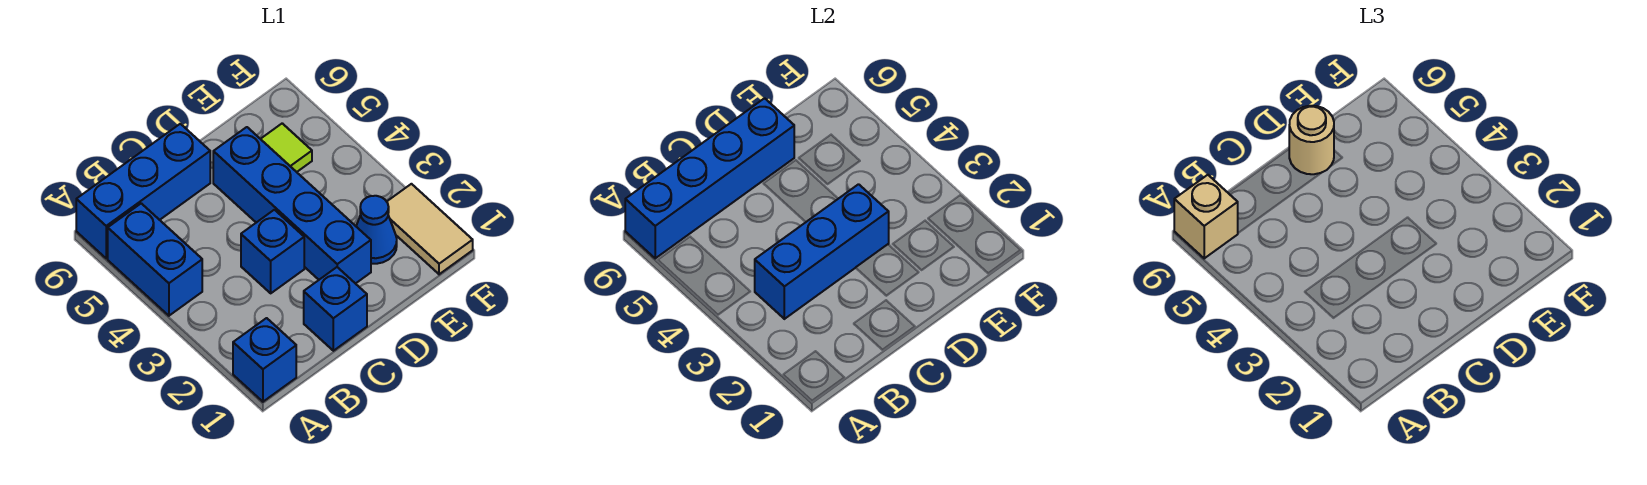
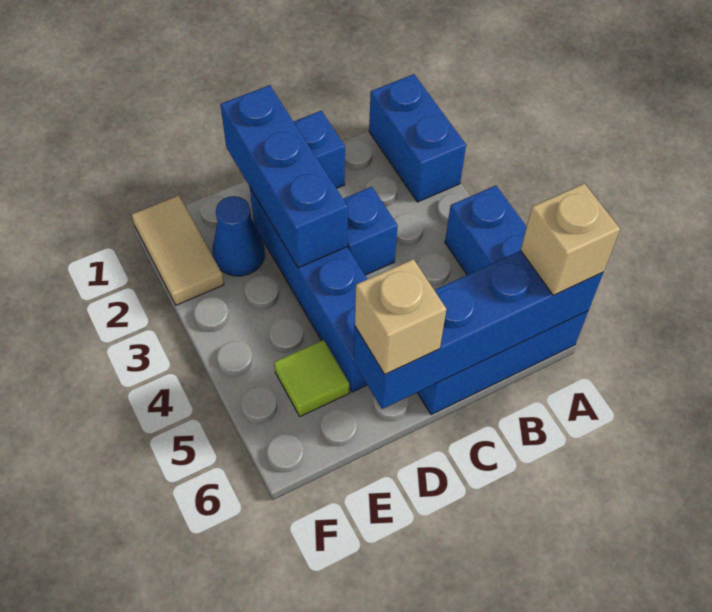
blue brick A1 level 1 -> blue brick A1:A2 level 1
blue brick B3:D3 level 2 -> blue brick D1:D3 level 2
tan round brick D6 level 3 -> tan brick D6 level 3

